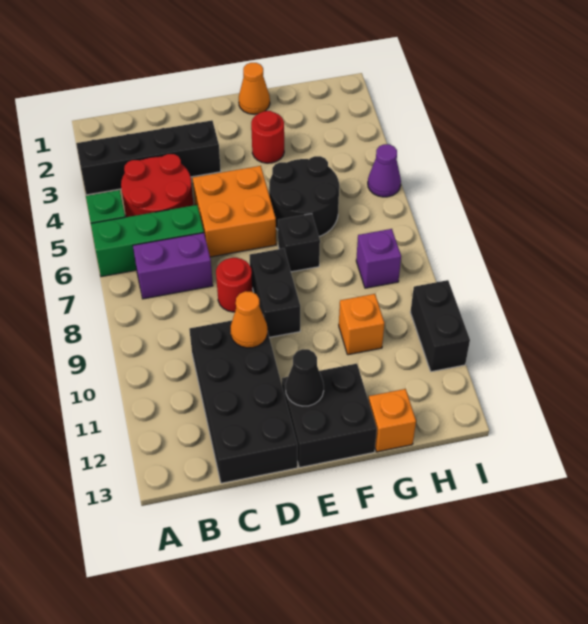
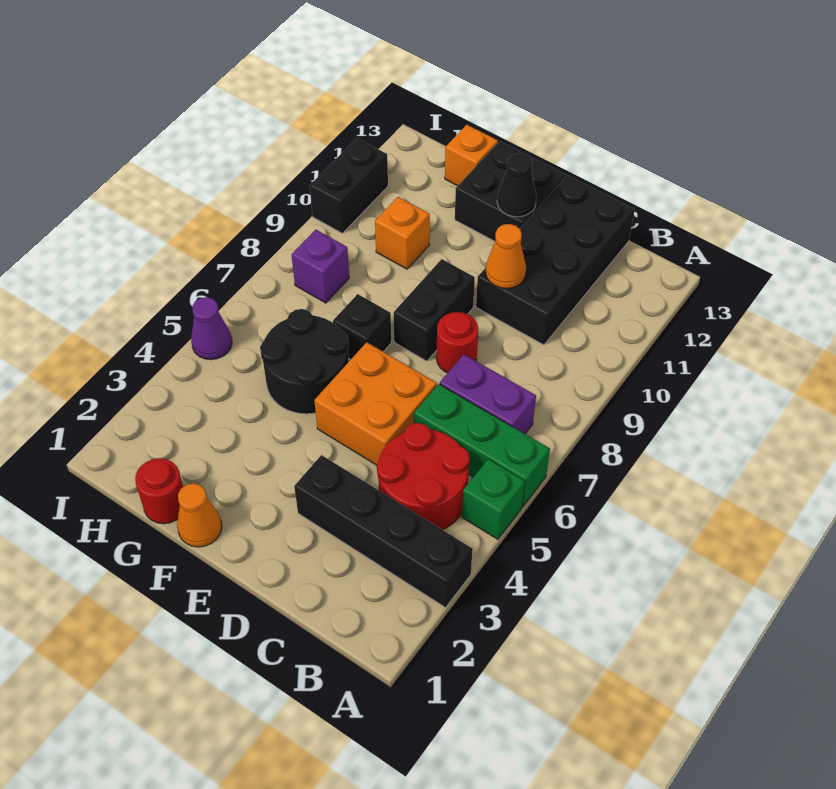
red round brick F3 level 1 -> red round brick G1 level 1

